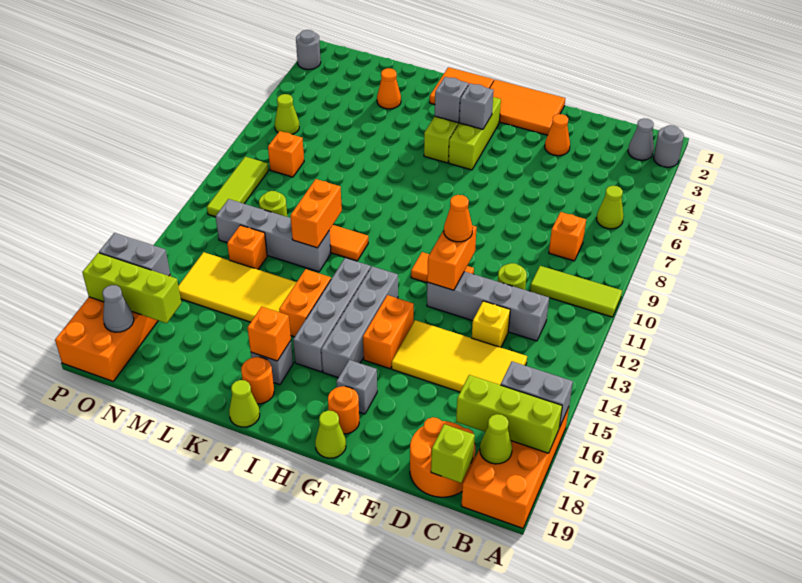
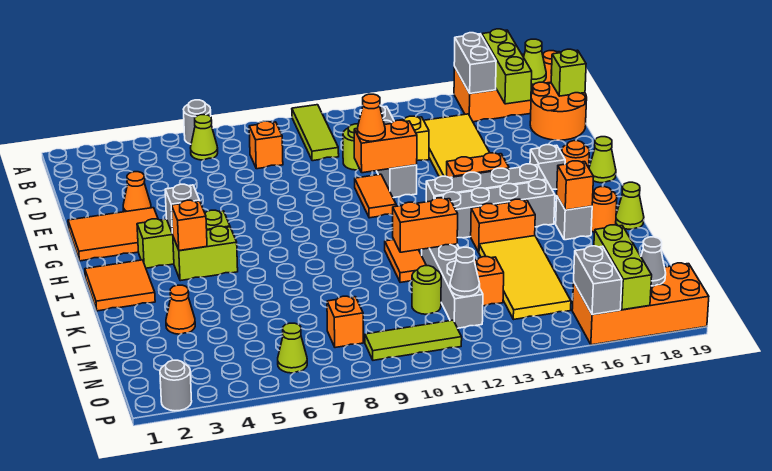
grey round brick A2 level 1 -> grey round brick A6 level 1
grey cone B2 level 1 -> grey cone N12 level 2
orange tile F1:H2 level 1 -> orange tile F1:G3 level 1
grey brick I4 level 2 -> orange brick I4 level 2

